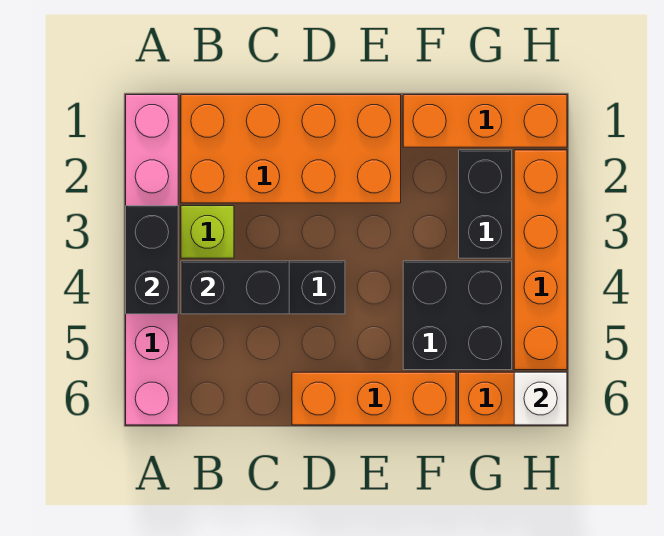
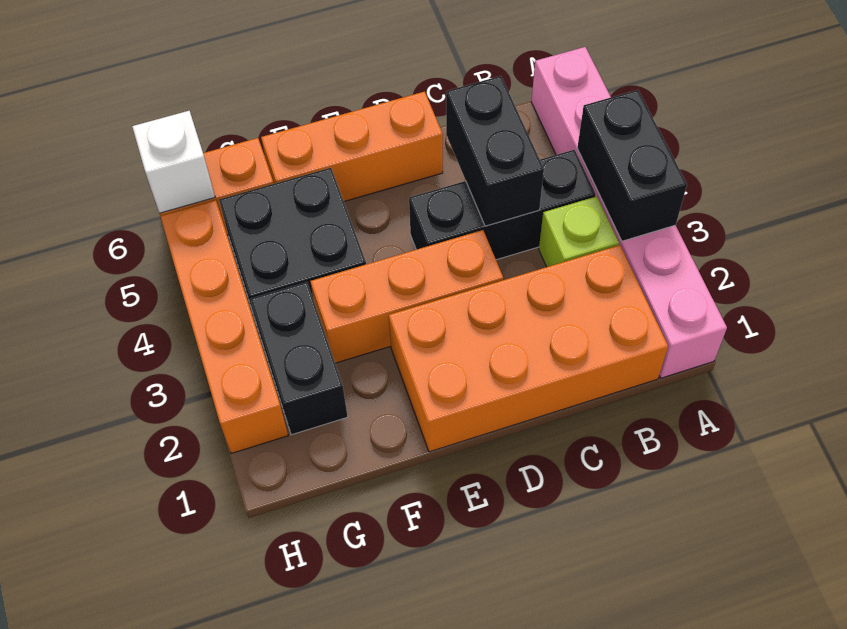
black brick B4:C4 level 2 -> black brick C4:C5 level 2
orange brick F1:H1 level 1 -> orange brick D3:F3 level 1

